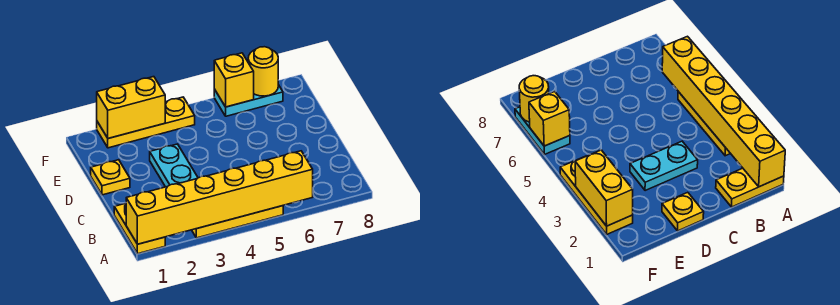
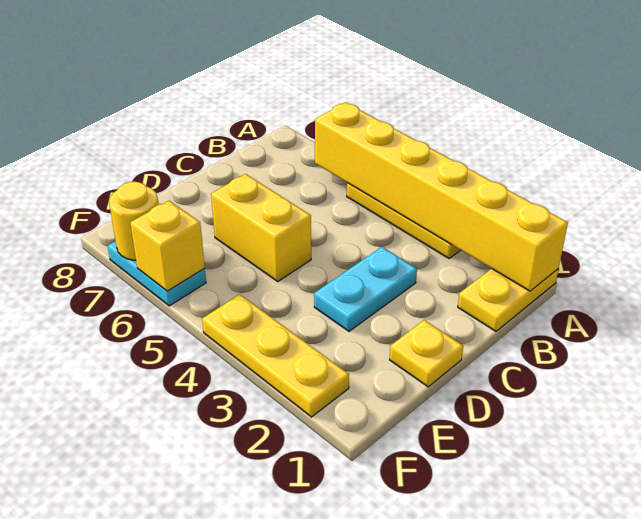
yellow brick F2:F3 level 2 -> yellow brick D5:D6 level 1

